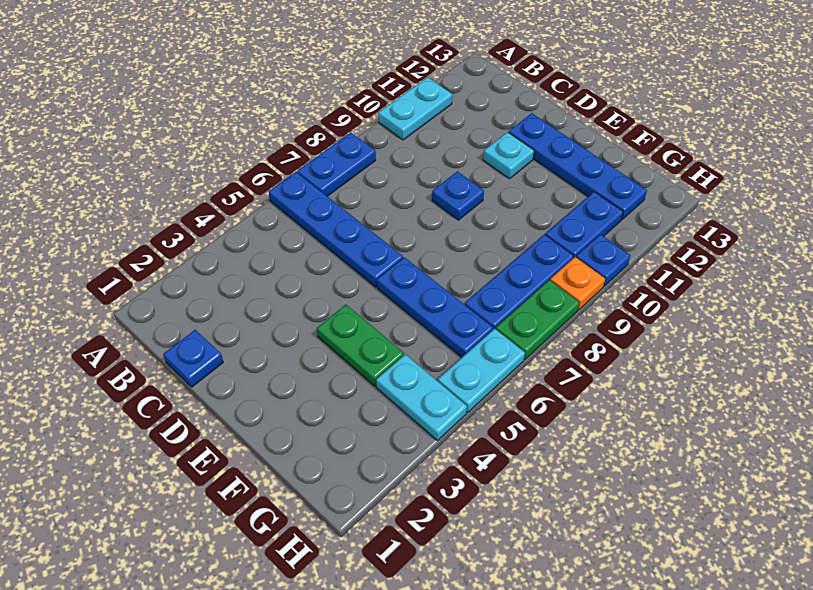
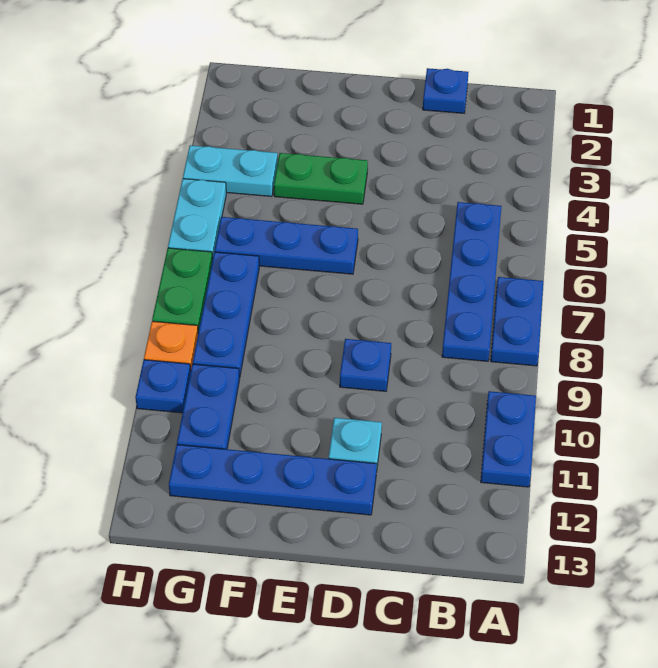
blue plate A6:D6 level 1 -> blue plate B5:B8 level 1
cyan plate A10:A11 level 1 -> blue plate A10:A11 level 1

